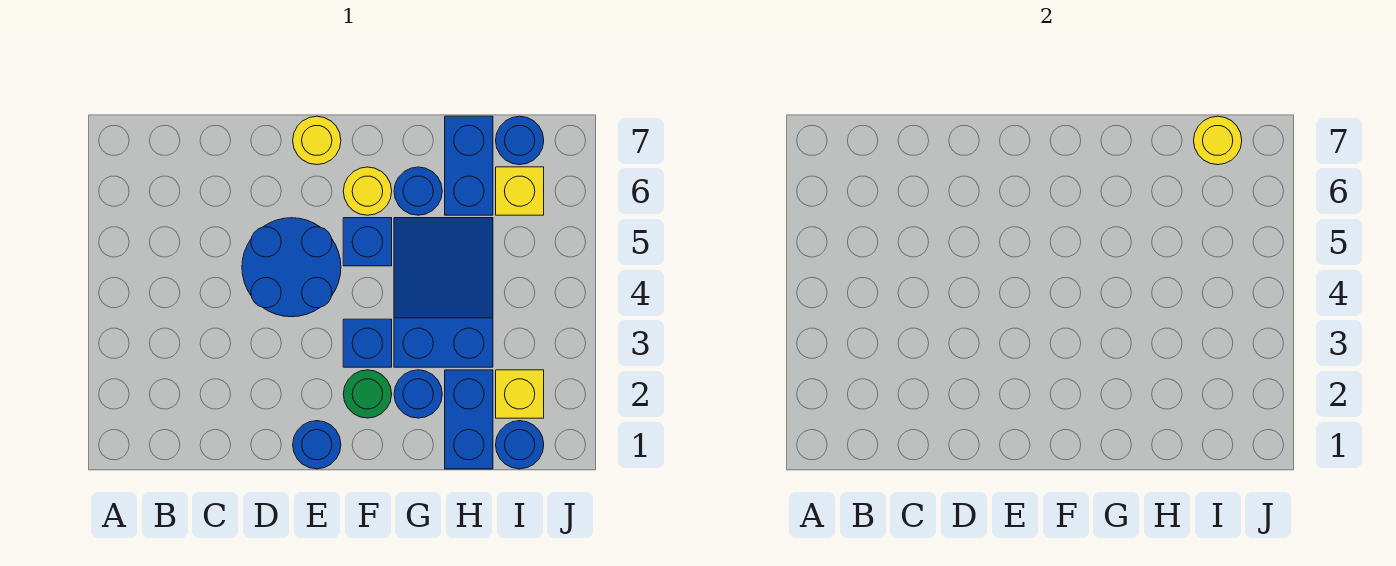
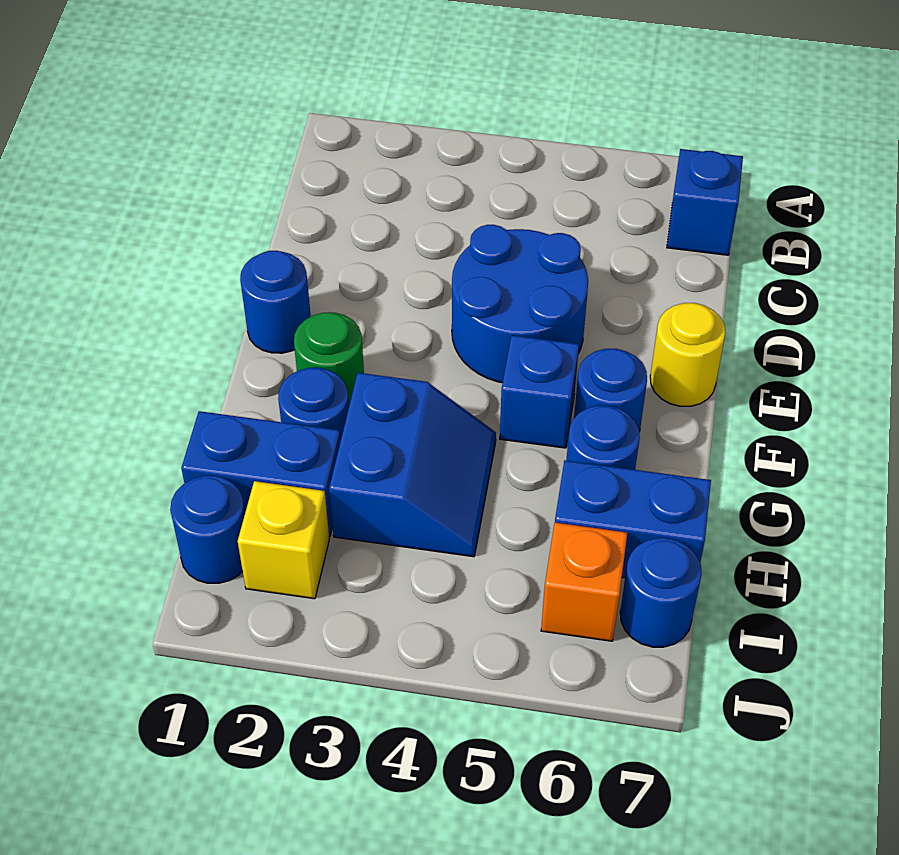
blue brick F3 level 1 -> blue brick B7 level 1
yellow round brick F6 level 1 -> blue round brick F6 level 1
blue slope G3:H5 level 1 top 3 -> blue slope G3:H4 level 1 top 3
yellow brick I6 level 1 -> orange brick I6 level 1
yellow round brick I7 level 2 -> none

